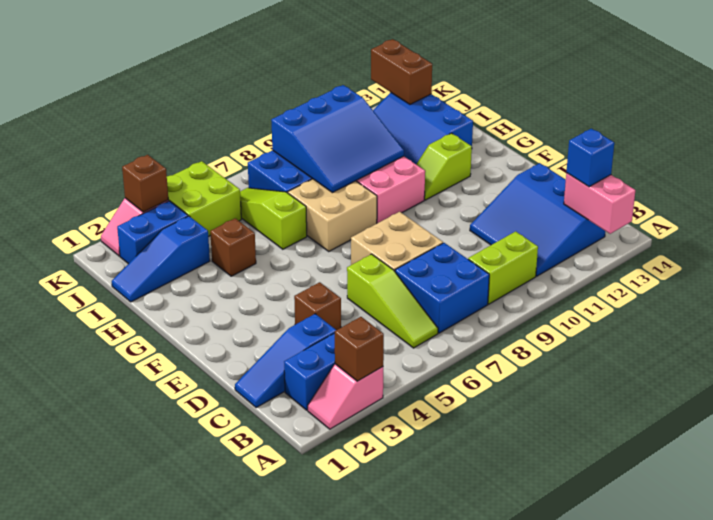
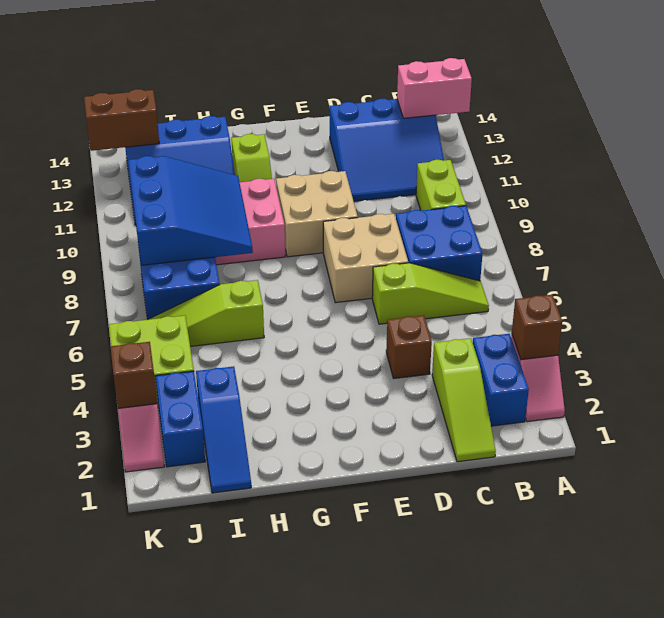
blue brick B13 level 3 -> none
blue slope C1:C3 level 1 top 3 -> lime slope C1:C3 level 1 top 3
tan brick G7:H8 level 1 -> tan brick E9:F10 level 1
brown brick H4 level 1 -> none

